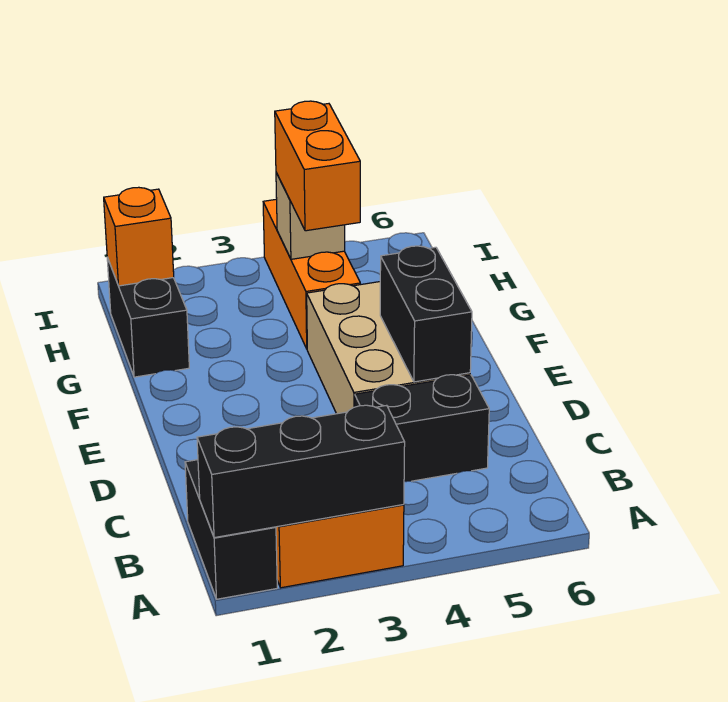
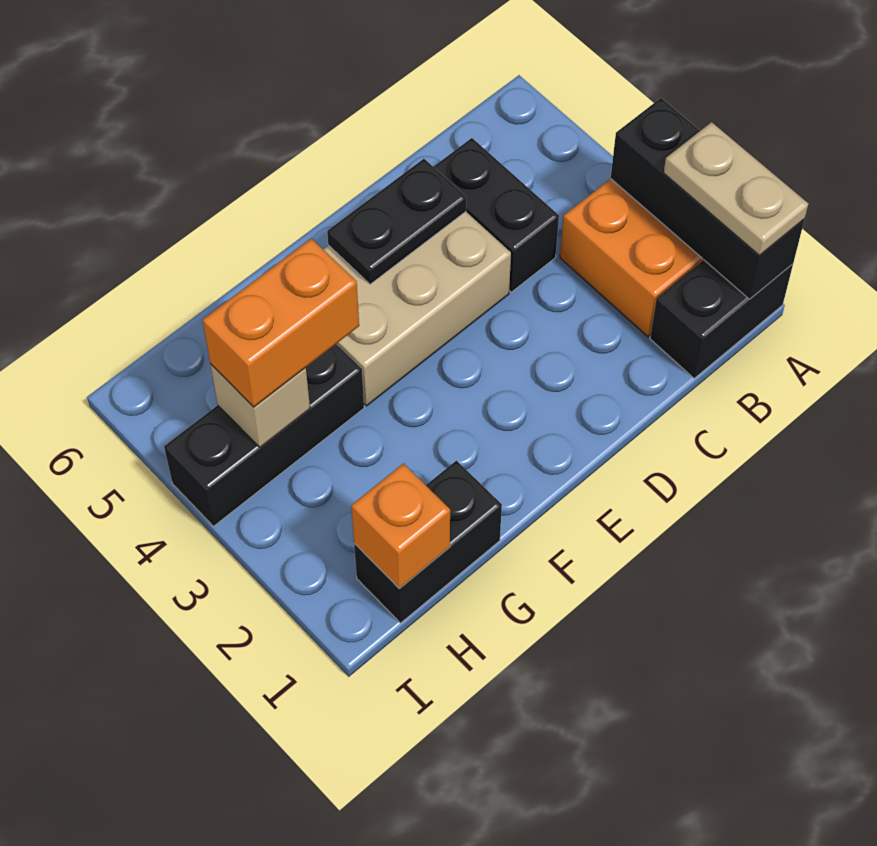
none -> tan plate A1:A2 level 3
black brick D5:E5 level 2 -> black plate D5:E5 level 2
orange brick G4:I4 level 1 -> black brick G4:I4 level 1

